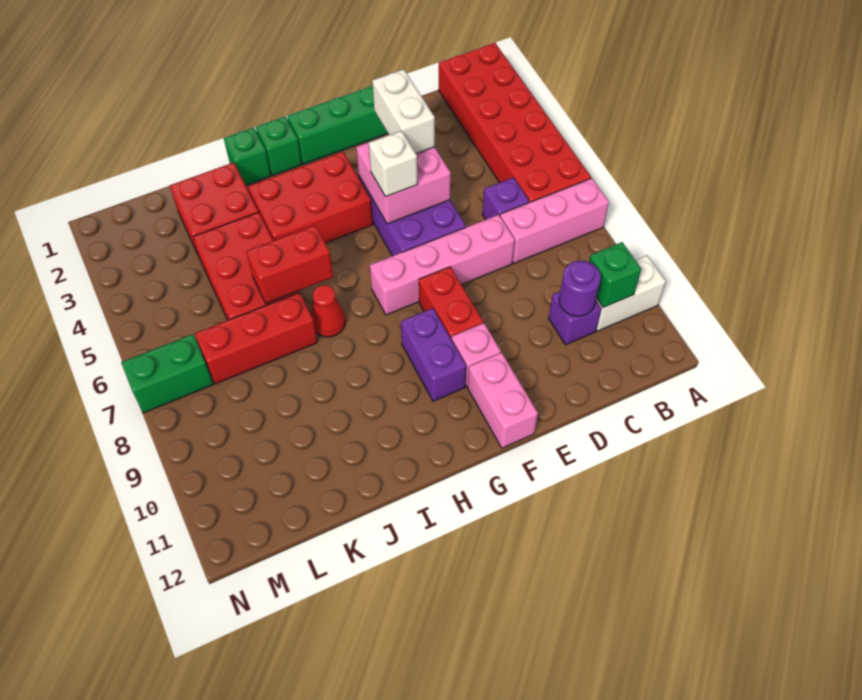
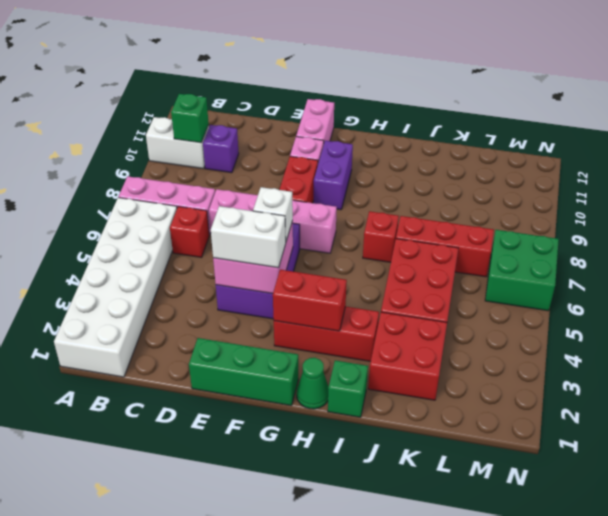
red brick A1:B6 level 1 -> white brick A1:B6 level 1
purple brick C6 level 1 -> red brick C6 level 1
purple round brick C10 level 2 -> none
white brick E3:E4 level 3 -> white brick E4:F4 level 3
red brick G3:I4 level 1 -> red brick G3:I3 level 1
green brick H1 level 1 -> green cone H1 level 1
red brick I6:J6 level 2 -> red brick G3:H3 level 2
red cone I7 level 1 -> red brick I7 level 1
green brick M7:N7 level 1 -> green brick M6:N7 level 1

